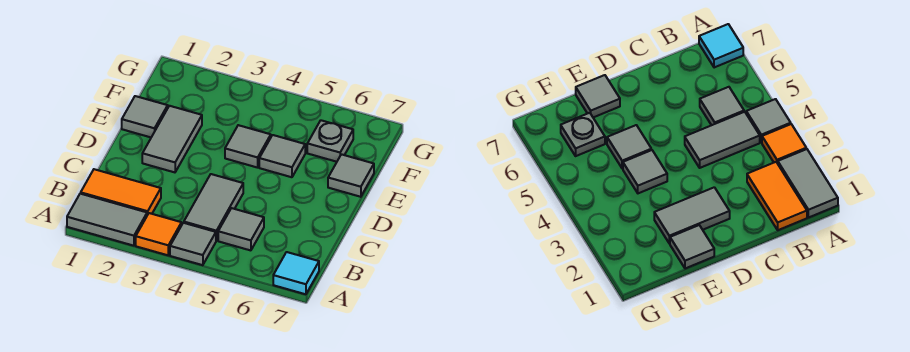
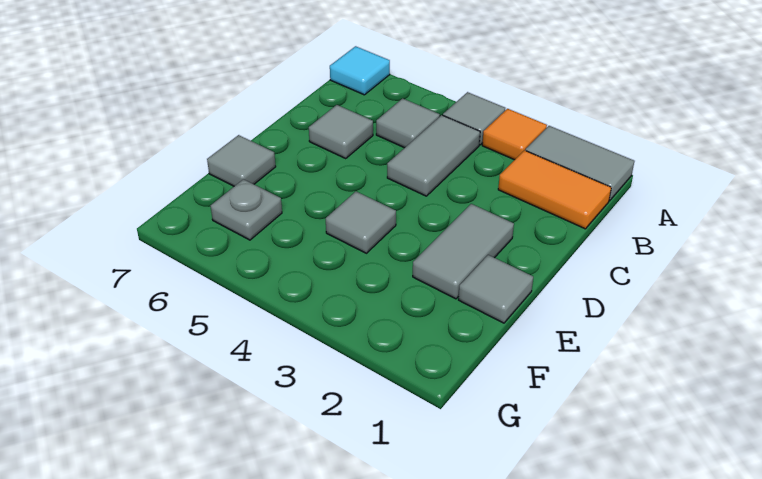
grey tile E5 level 1 -> grey tile C6 level 1

